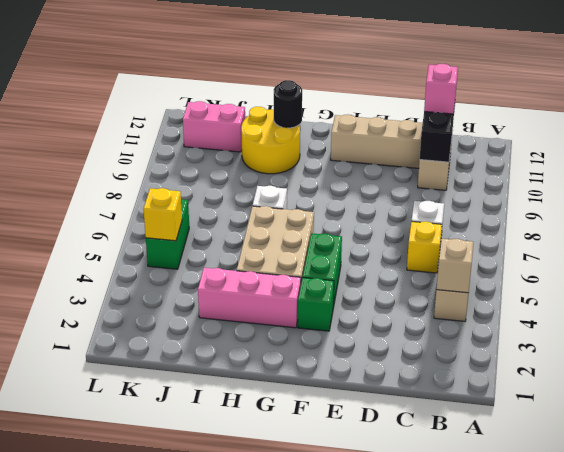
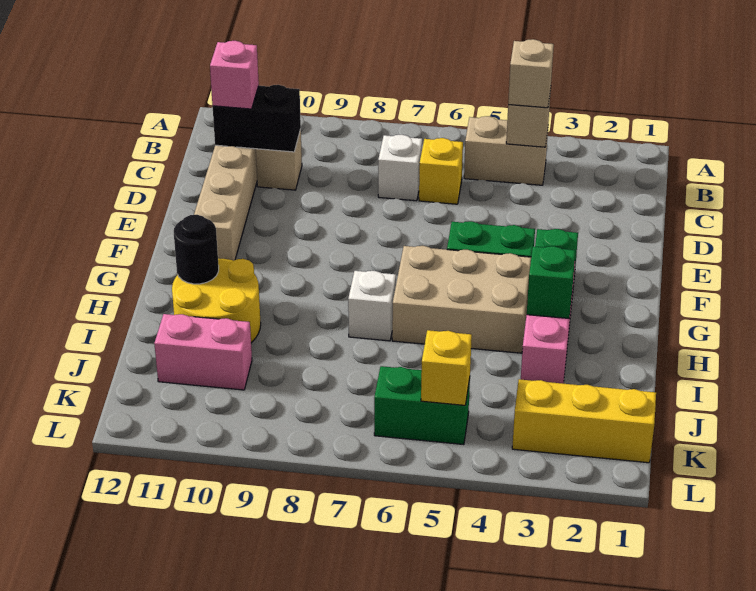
none -> tan brick B4 level 3
none -> green brick H3 level 2
pink brick J11:K11 level 1 -> pink brick J10:J11 level 1
none -> yellow brick K1:K3 level 1

